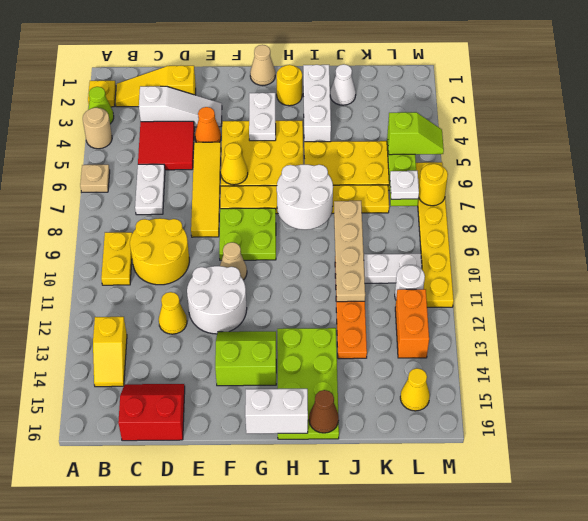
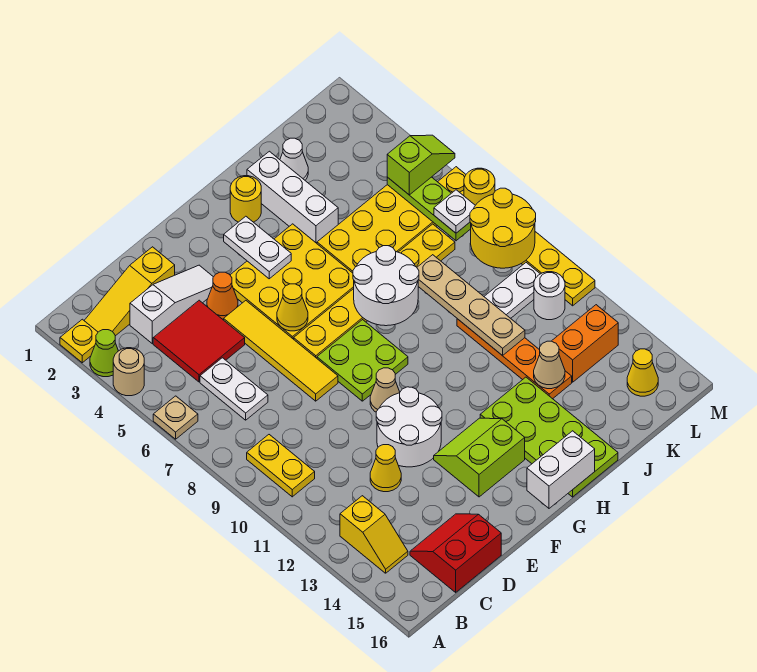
yellow round brick C9:D10 level 1 -> yellow round brick L8:M9 level 2
tan cone G1 level 1 -> tan cone J13 level 2
brown cone I16 level 2 -> none
orange brick L12:L13 level 1 -> orange brick K13:L13 level 1

